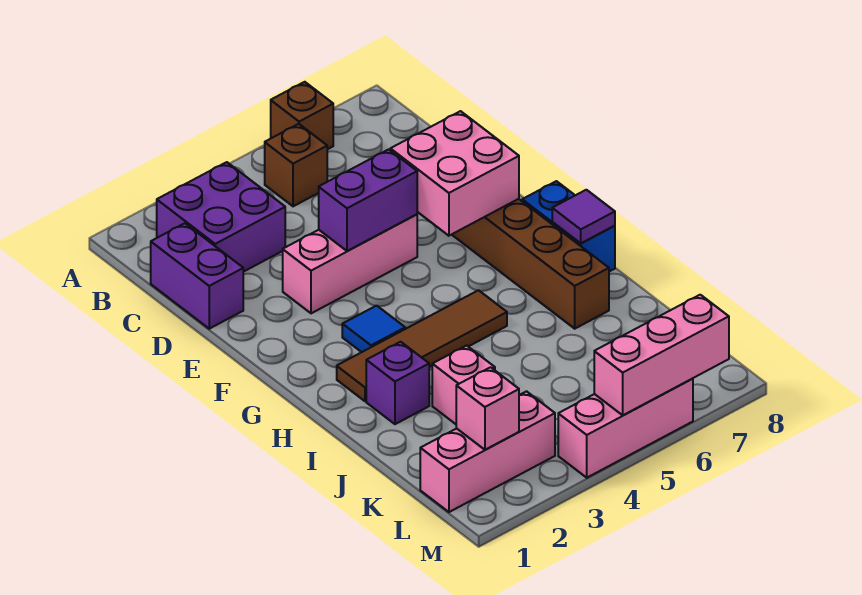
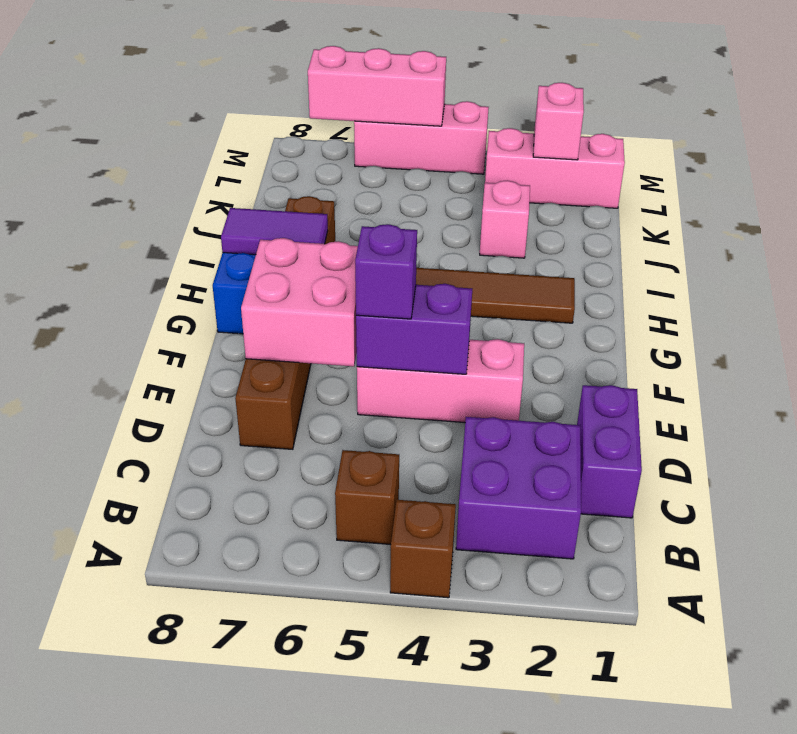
brown brick A6 level 1 -> brown brick A4 level 1
blue tile G3 level 1 -> none
purple tile H8 level 2 -> purple tile H7:H8 level 2
purple brick I2 level 1 -> purple brick E5 level 3

